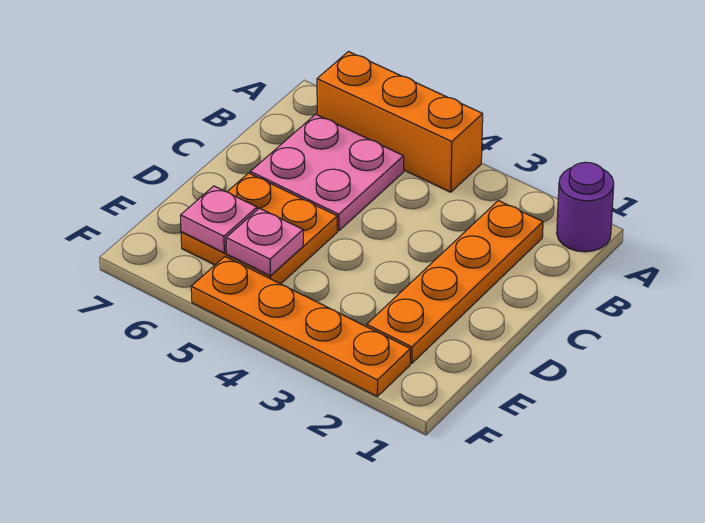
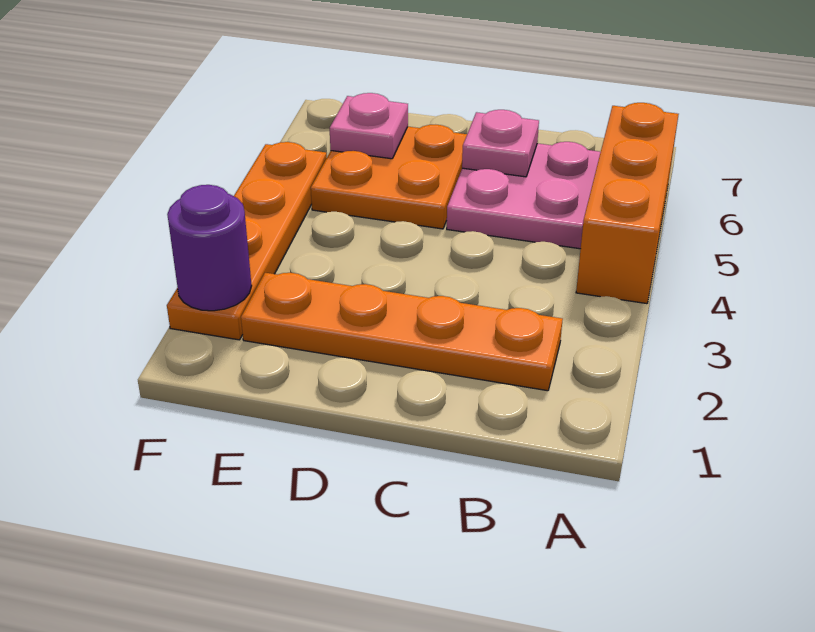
purple round brick A1 level 1 -> purple round brick F2 level 2
pink plate E5 level 2 -> pink plate C6 level 2

